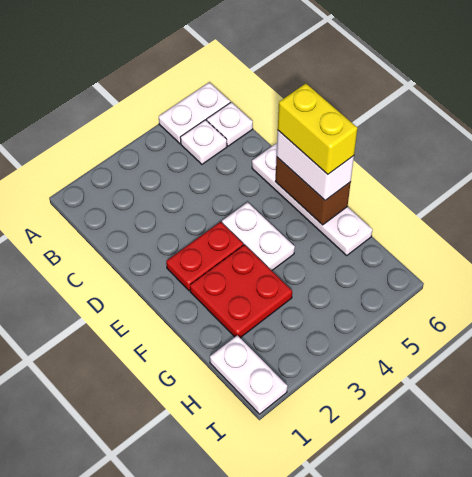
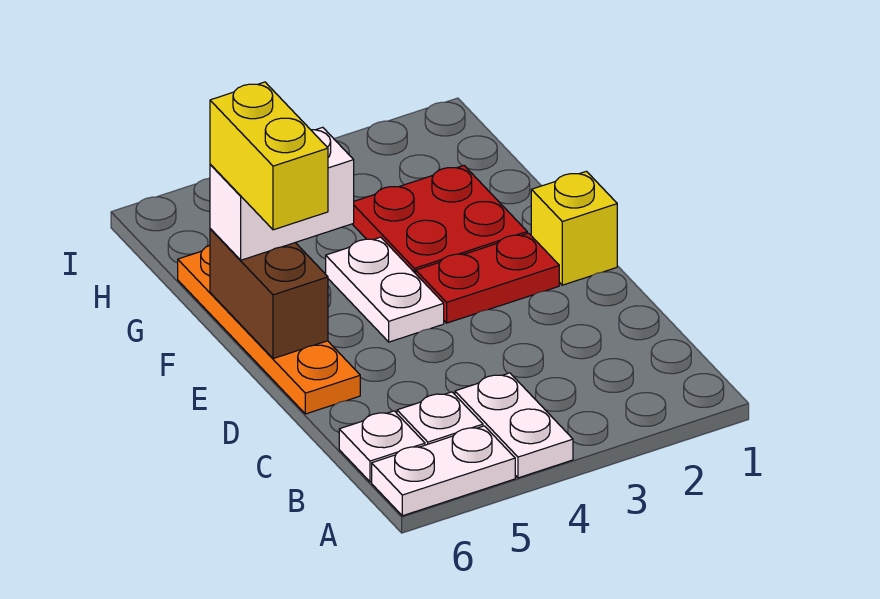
white plate D6:G6 level 1 -> orange plate D6:G6 level 1
none -> yellow brick E1 level 1
white brick E6:F6 level 3 -> white brick F5:F6 level 3
white plate H1:I1 level 1 -> white plate A4:B4 level 1

